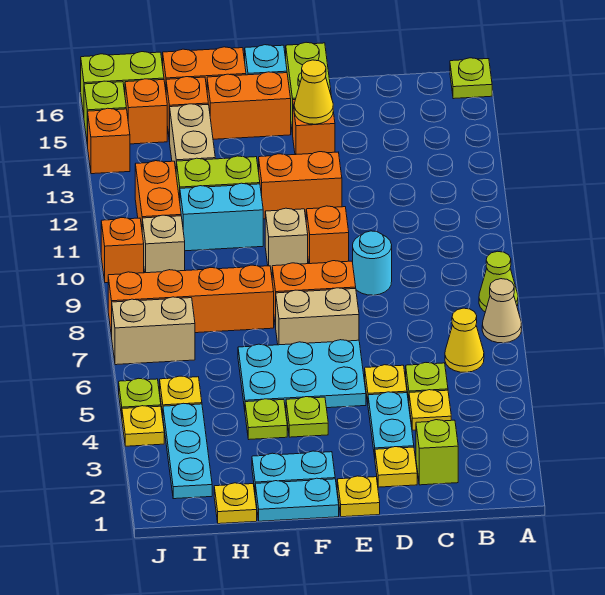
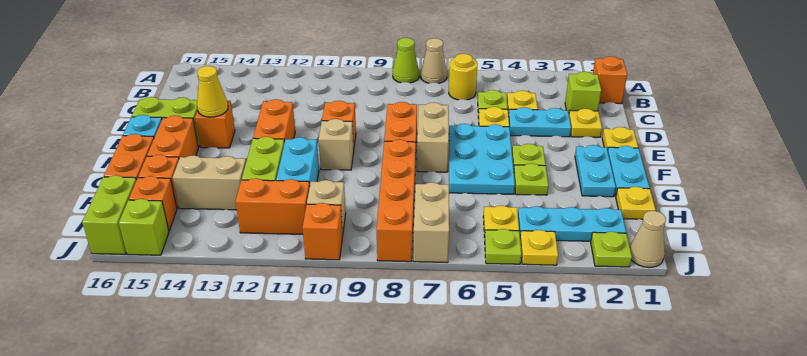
lime plate A16 level 1 -> lime plate J2 level 1
yellow cone B6 level 1 -> yellow round brick B6 level 1
cyan round brick D9 level 1 -> none
none -> tan cone J1 level 1
orange brick J14 level 1 -> orange brick B1 level 1

